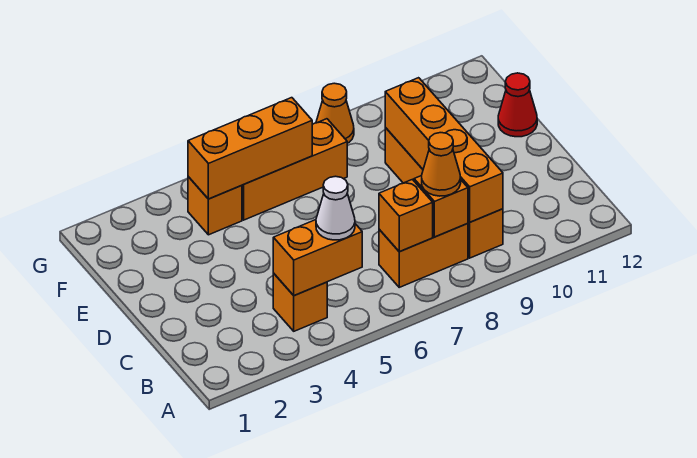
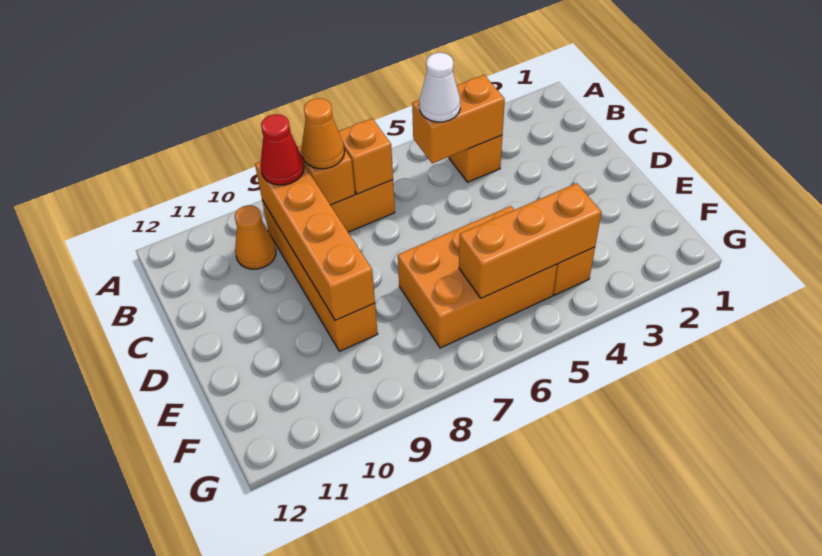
red cone E12 level 1 -> red cone B9 level 3
orange brick F5:F7 level 1 -> orange brick E5:F7 level 1
orange cone G8 level 1 -> orange cone B10 level 1

